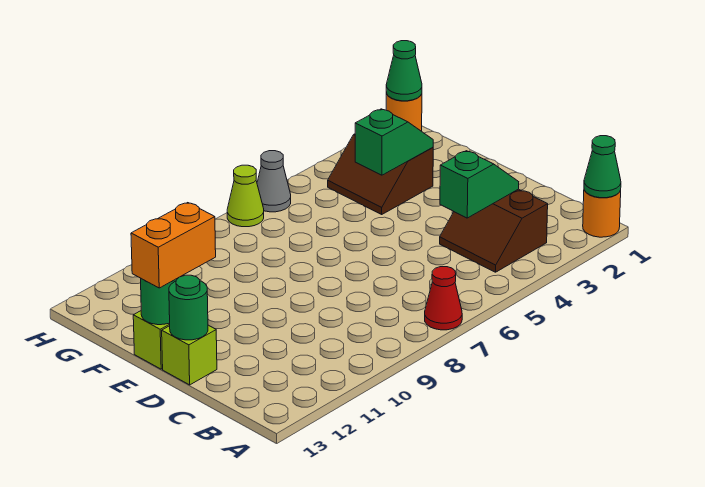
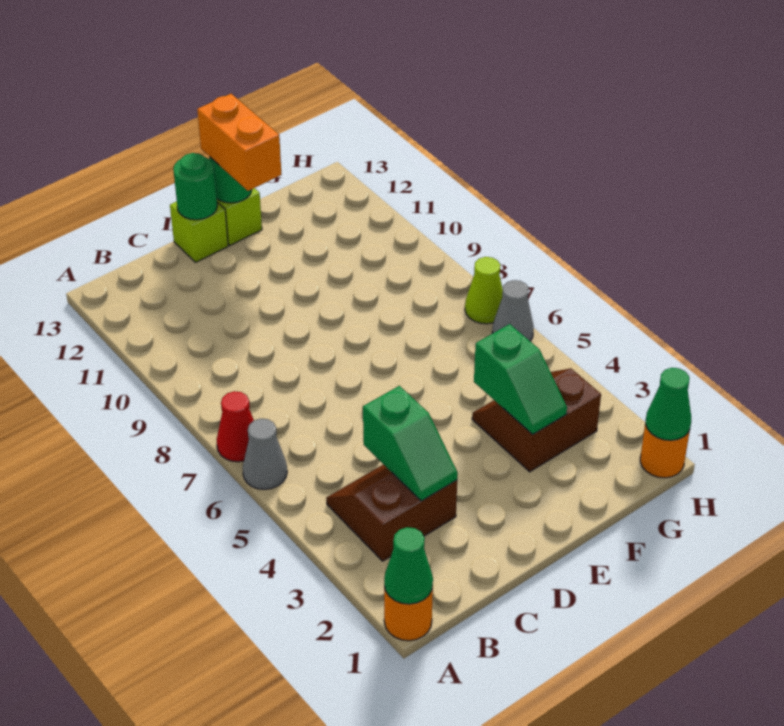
none -> grey cone A6 level 1

